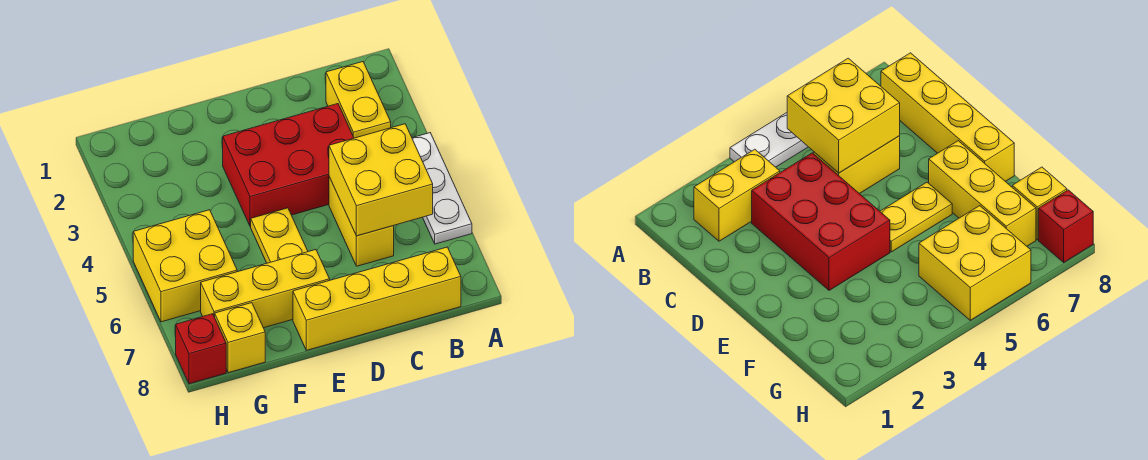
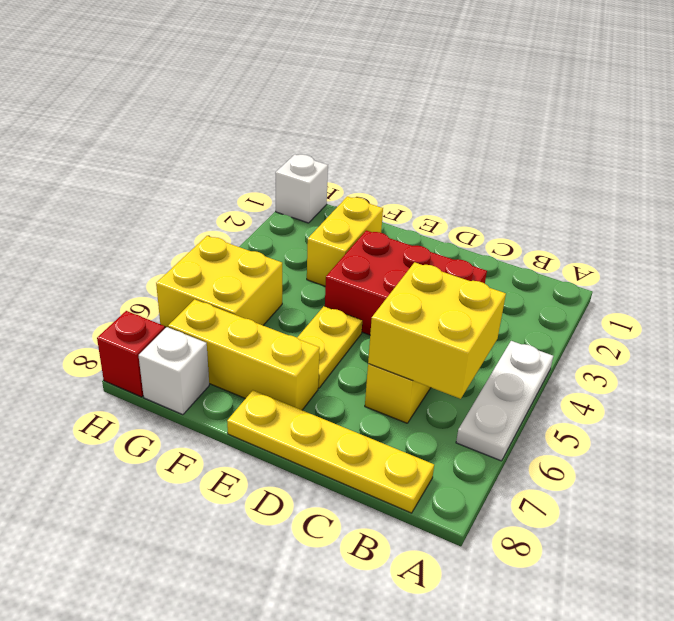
yellow brick B2:B3 level 1 -> yellow brick F2:F3 level 1
yellow brick B8:E8 level 1 -> yellow plate B8:E8 level 1
yellow brick G8 level 1 -> white brick G8 level 1
none -> white brick H1 level 1

